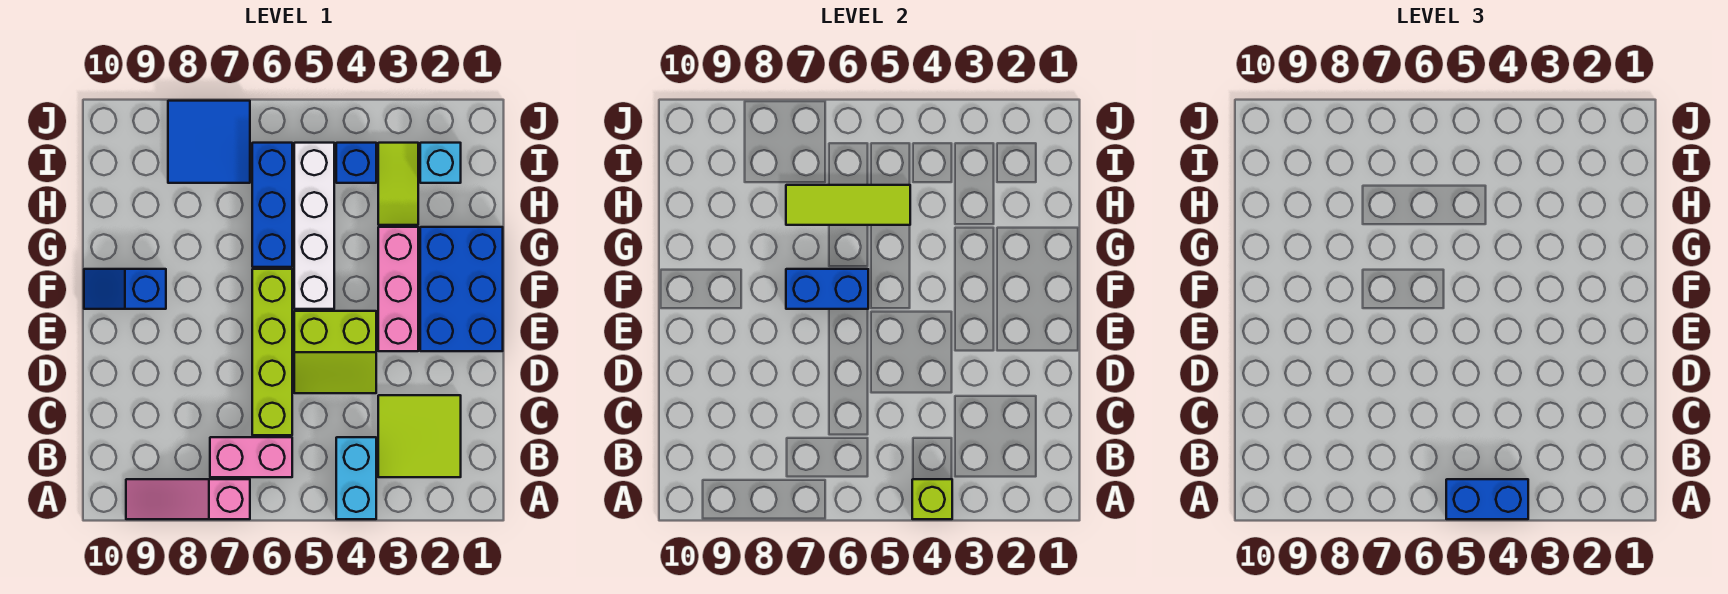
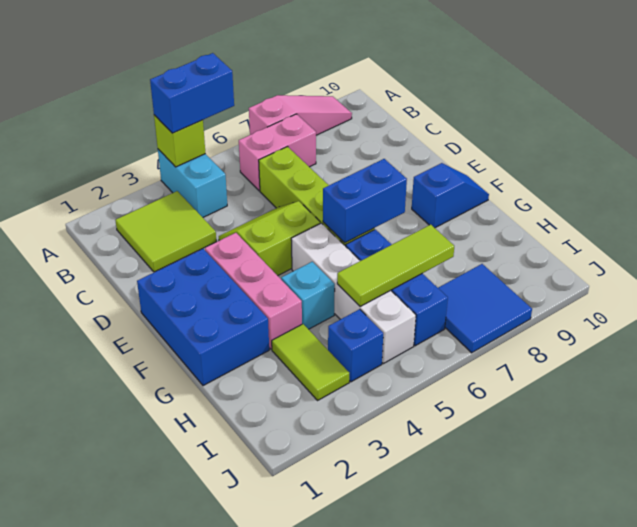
cyan brick I2 level 1 -> cyan brick G4 level 1

